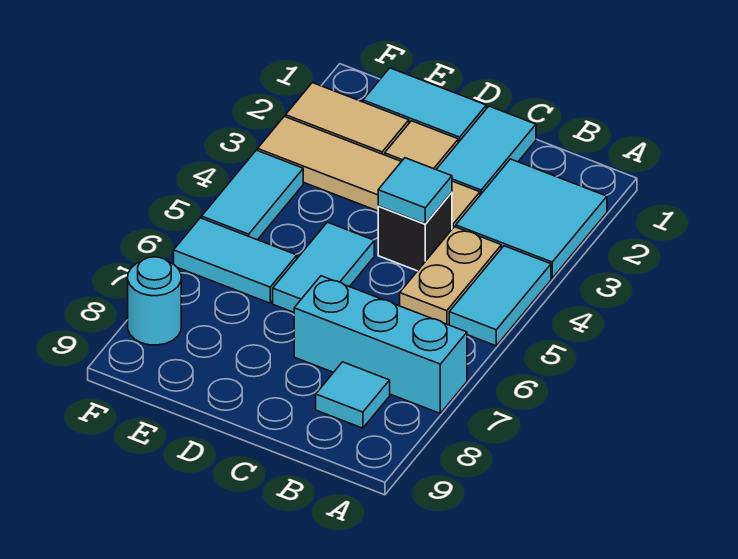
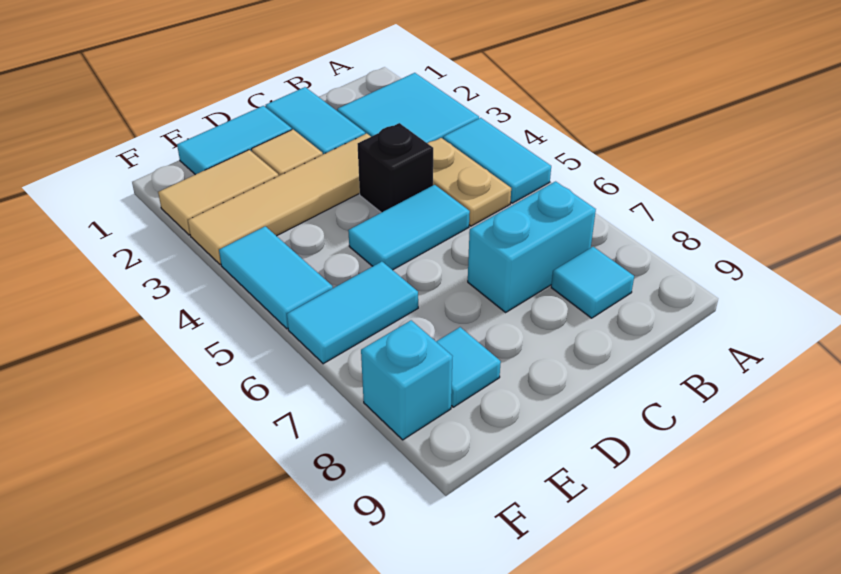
cyan brick A7:C7 level 1 -> cyan brick B7:C7 level 1
cyan tile C4 level 2 -> cyan tile E8 level 1
cyan tile D5:D6 level 1 -> cyan tile C5:D5 level 1
cyan round brick F8 level 1 -> cyan brick F8 level 1

